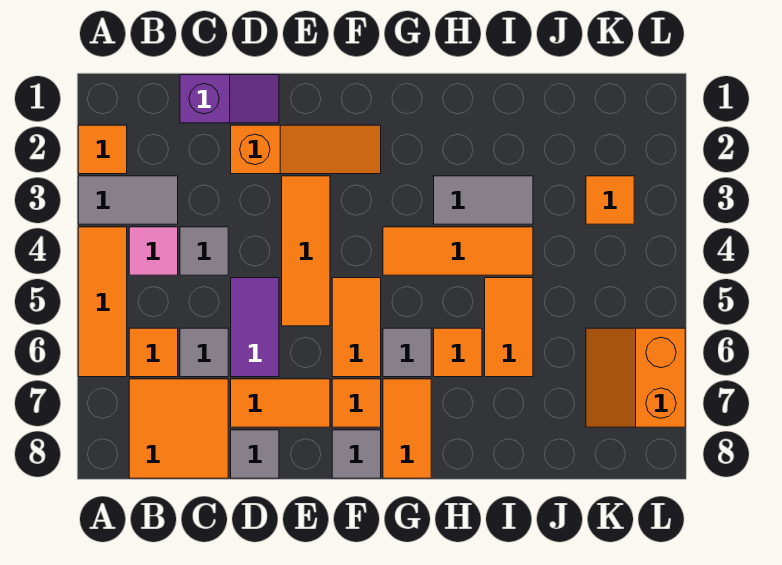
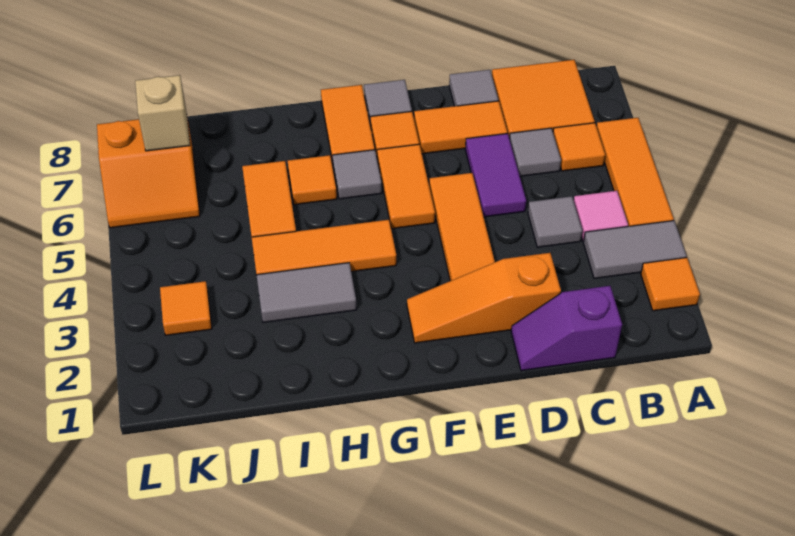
orange slope K6:L7 level 1 top L -> orange slope K6:L7 level 1 top 7
none -> tan brick K7 level 2

